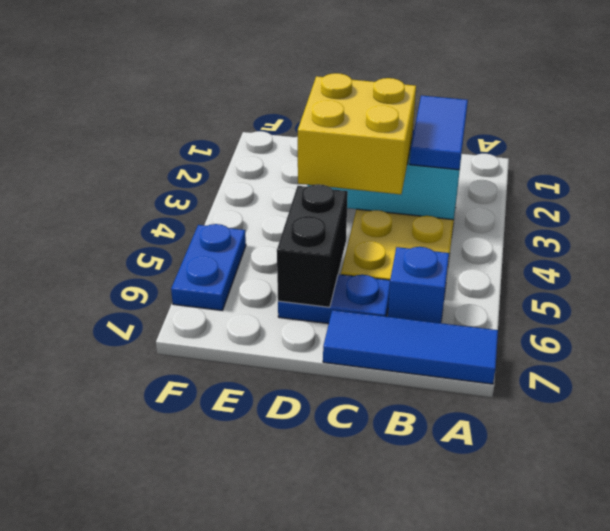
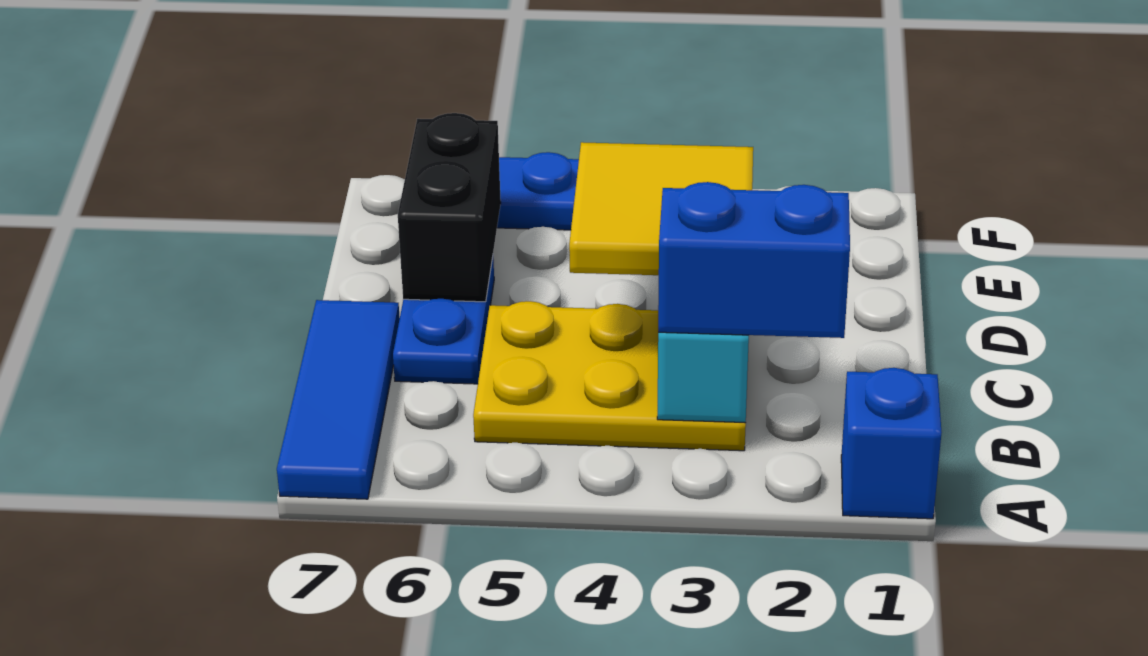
blue tile B2:B3 level 3 -> blue brick B2:B3 level 3
blue brick B6 level 1 -> blue brick A1 level 1
yellow brick C3:D4 level 3 -> yellow tile C3:D4 level 3
black brick D5:D6 level 2 -> black brick D6:E6 level 2

